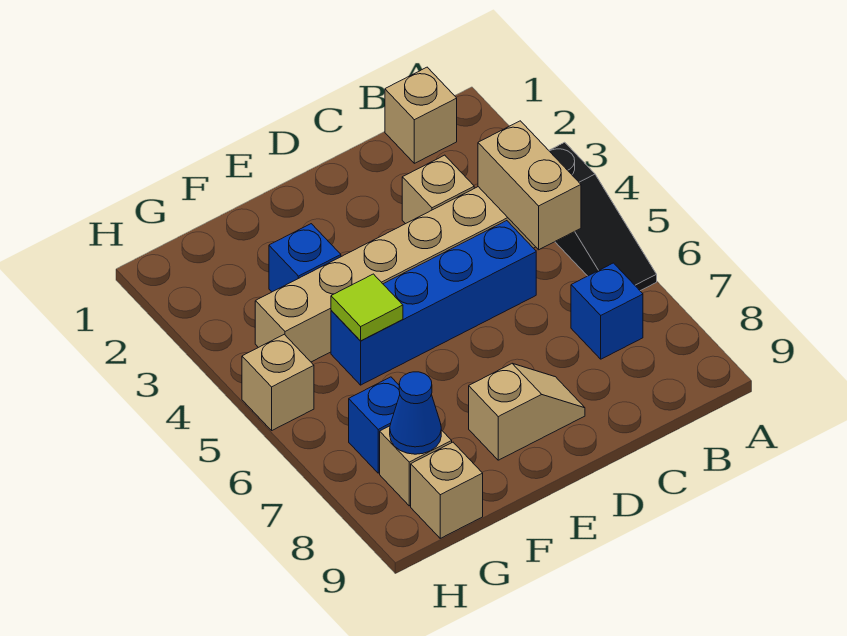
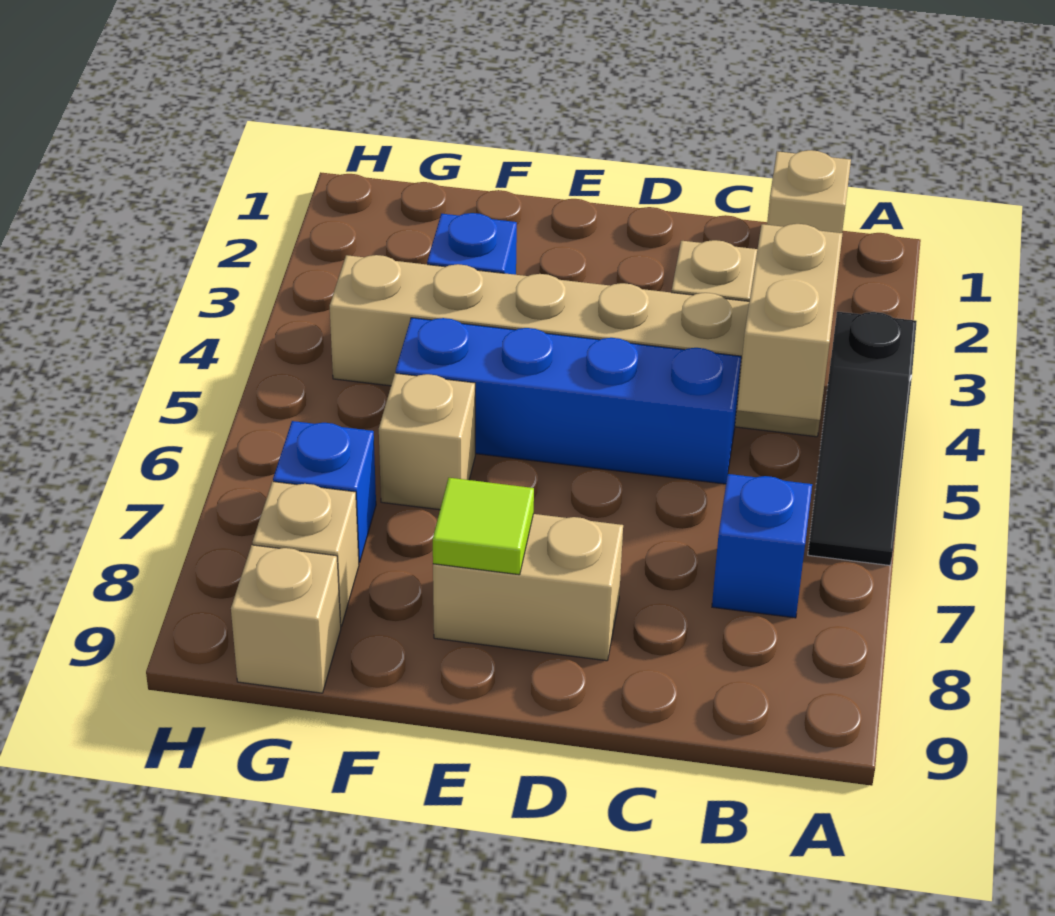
tan slope D8:E8 level 1 top E -> tan brick D8:E8 level 1
lime tile F5 level 2 -> lime tile E8 level 2
blue cone G8 level 2 -> none
tan brick H5 level 1 -> tan brick F6 level 1

